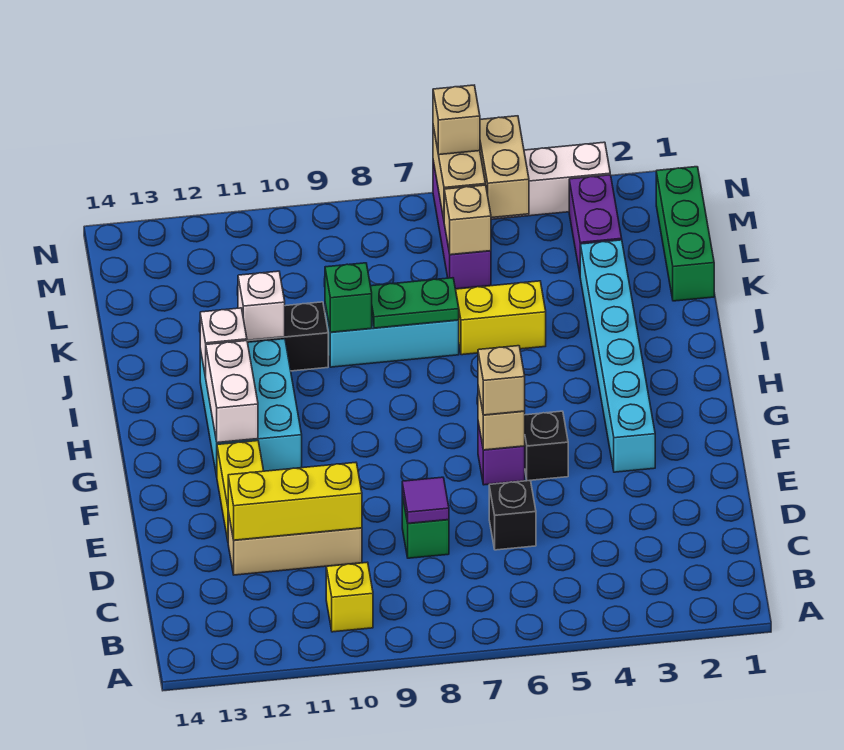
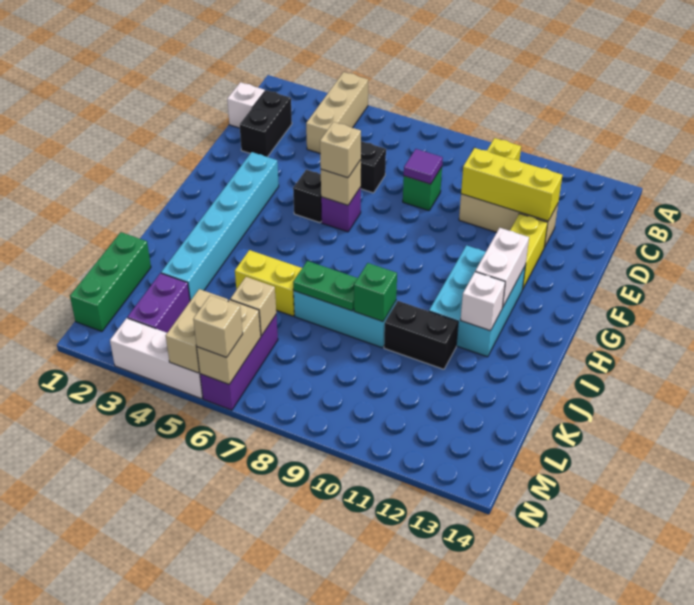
none -> tan brick A4:C4 level 1
none -> black brick C2:D2 level 1
white brick J11 level 2 -> white brick C1 level 1

